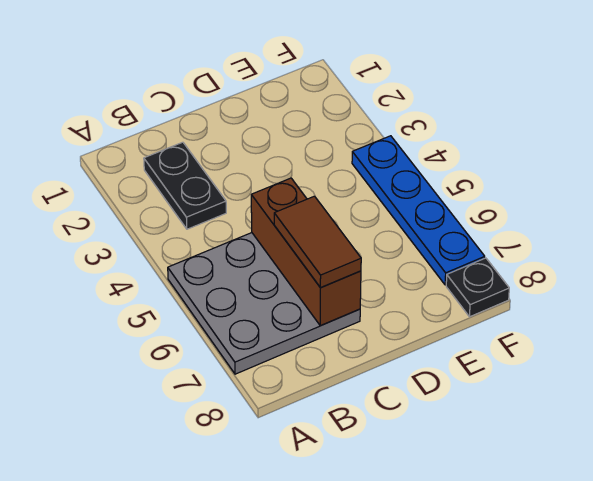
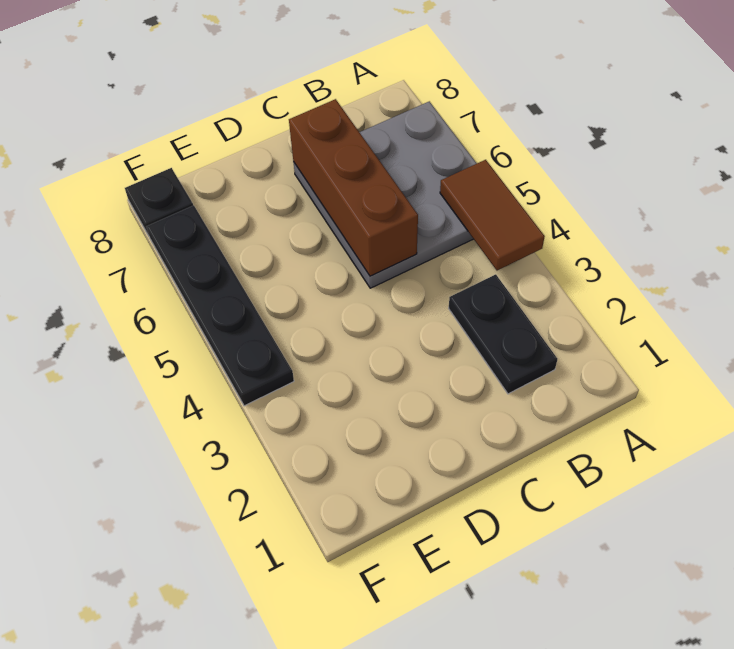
brown tile C6:C7 level 3 -> brown tile A4:A5 level 2
blue plate F4:F7 level 1 -> black plate F4:F7 level 1

